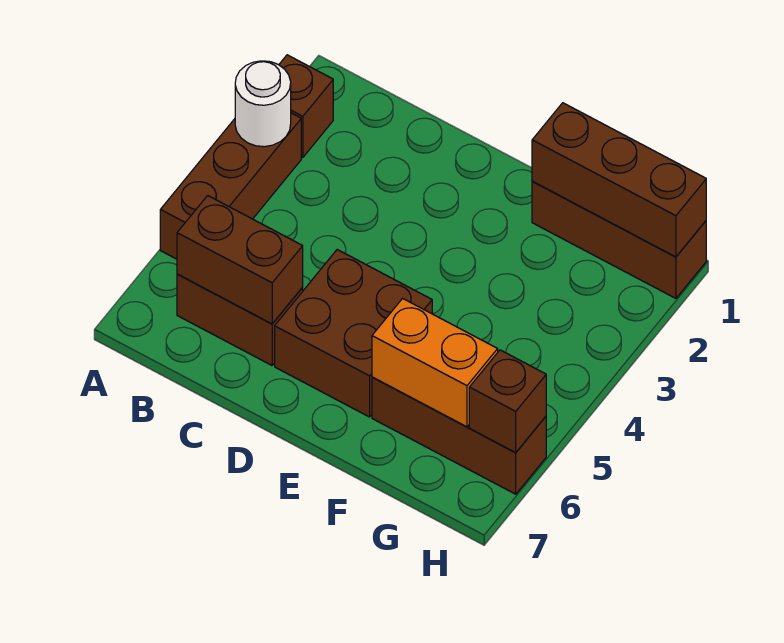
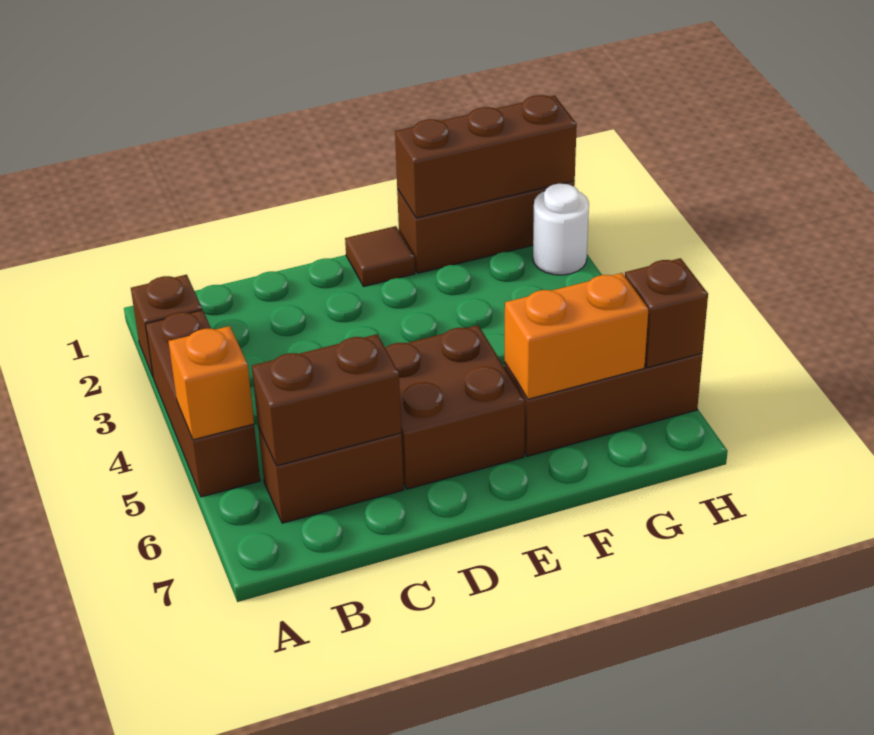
white round brick A3 level 2 -> white round brick H2 level 1
none -> orange brick A5 level 2
none -> brown tile E1 level 1

